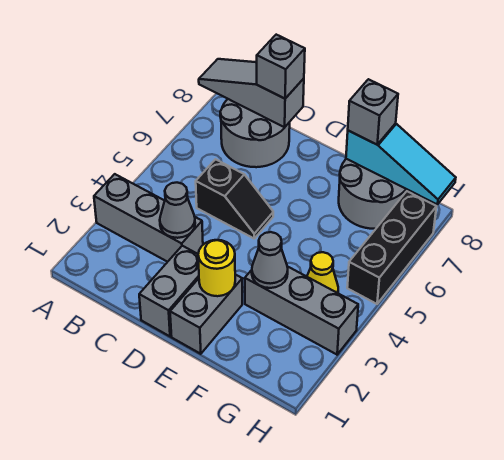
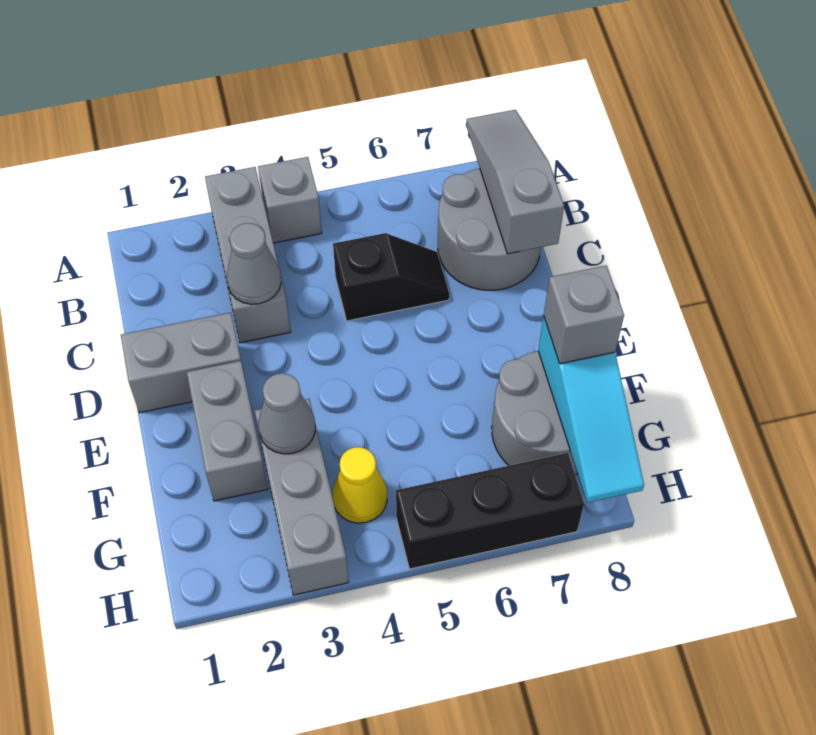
black slope C5:D5 level 1 top C -> black slope C5:C6 level 1 top 5
grey brick C8 level 3 -> grey brick A4 level 1
grey brick E1:E2 level 1 -> grey brick E2:F2 level 1
yellow round brick E2 level 2 -> none

